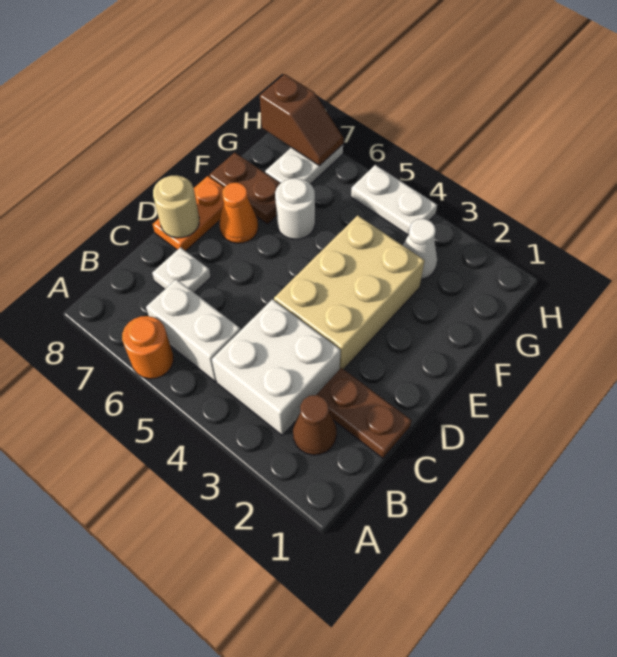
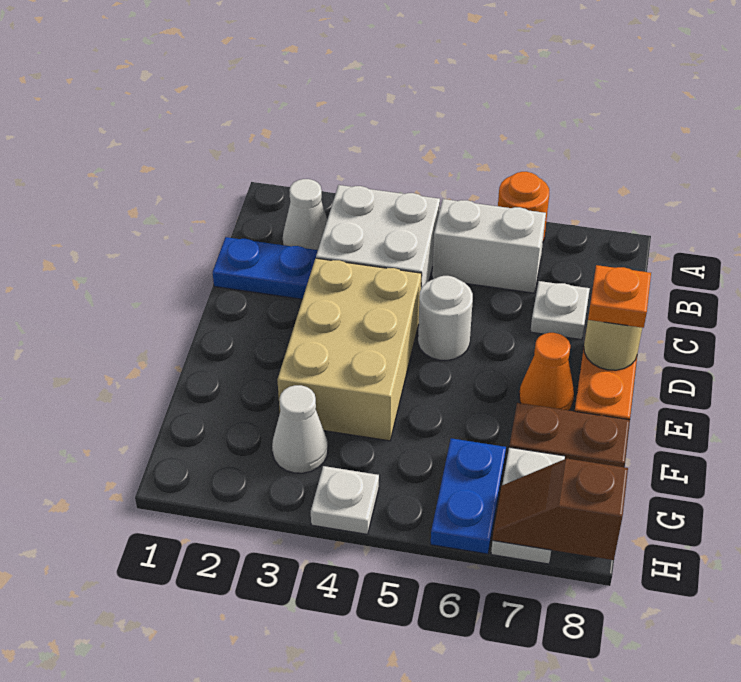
brown cone B2 level 1 -> white cone B2 level 1
brown plate C1:C2 level 1 -> blue plate C1:C2 level 1
none -> orange plate D8 level 3
white round brick F6 level 1 -> white round brick D5 level 1
none -> blue plate G6:H6 level 1
white plate H4:H5 level 1 -> white plate H4 level 1

